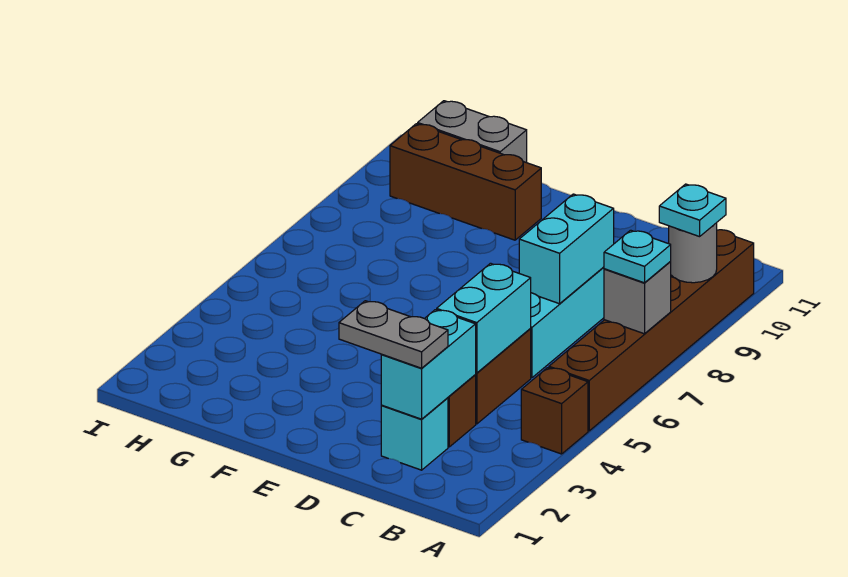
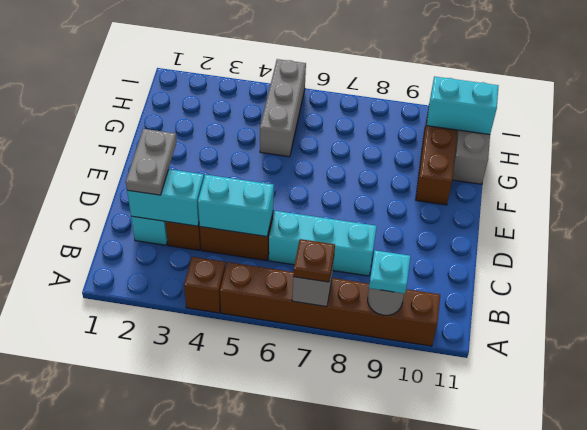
cyan plate A7 level 3 -> brown plate A7 level 3
cyan brick C7:C8 level 2 -> cyan brick H10:H11 level 2
none -> grey brick G5:I5 level 1

